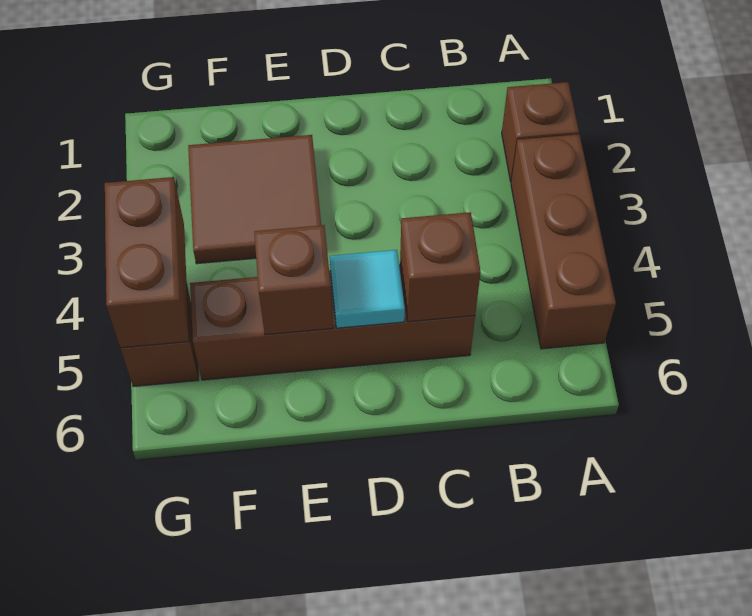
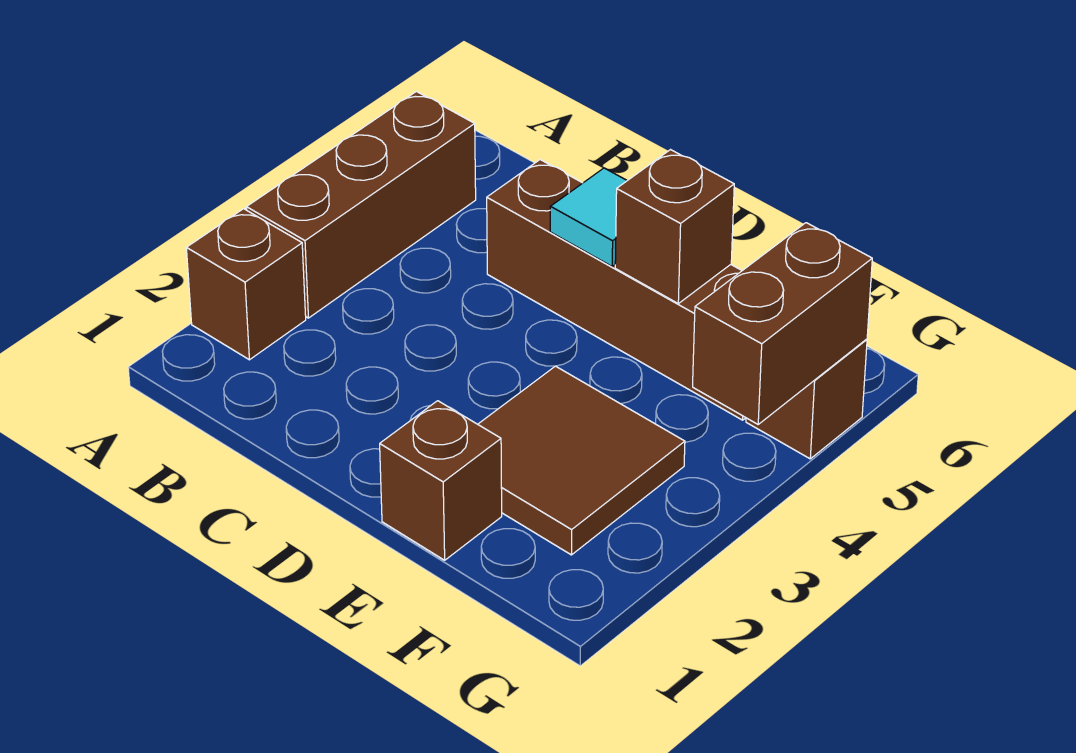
brown brick C5 level 2 -> brown brick E1 level 1

